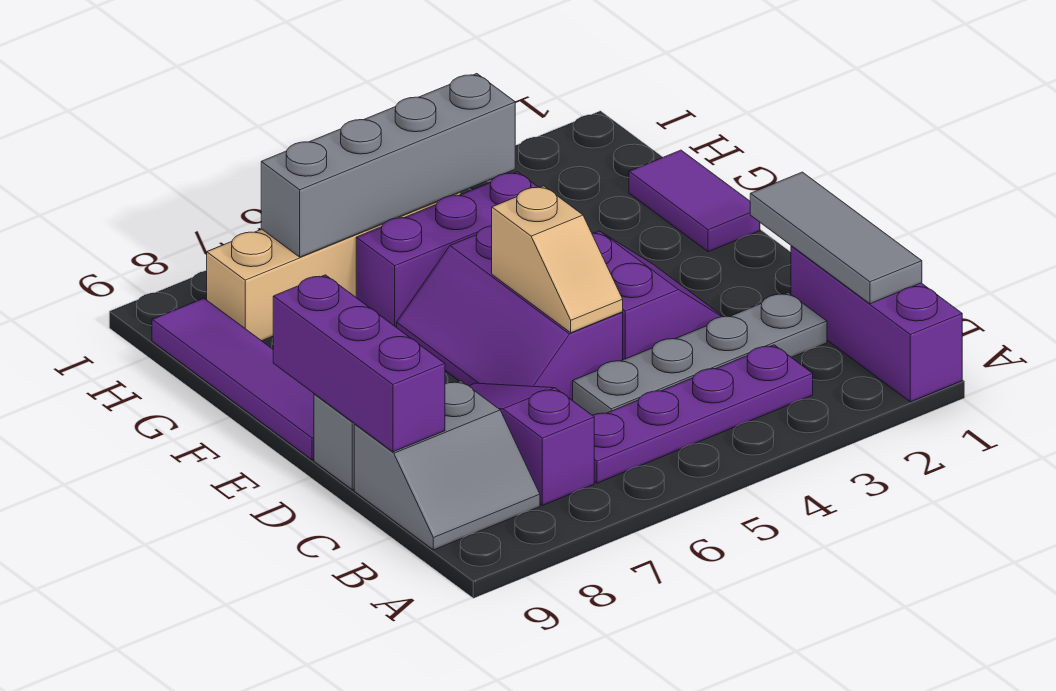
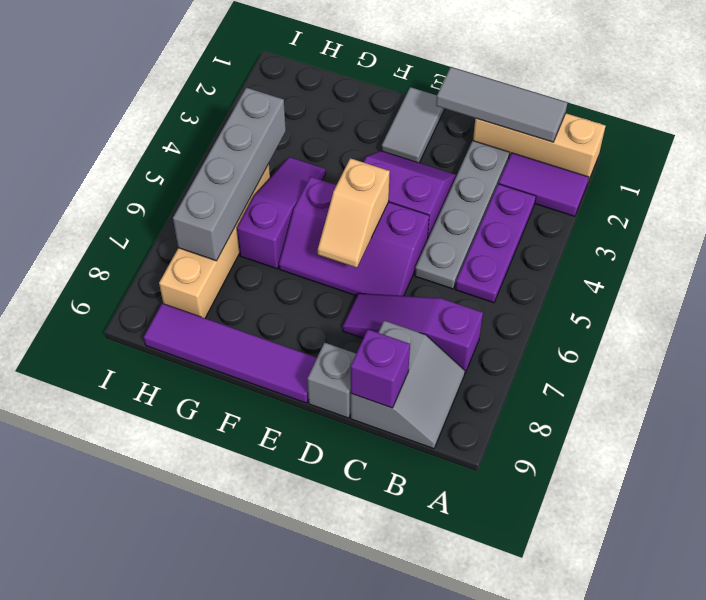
purple brick A1:C1 level 1 -> tan brick A1:C1 level 1
purple plate B3:B6 level 1 -> purple plate B3:B5 level 1
purple brick C9:E9 level 2 -> purple brick C9 level 2
tan slope D5:E5 level 2 top E -> tan slope E5:E6 level 2 top 5
none -> grey tile E1:E2 level 1
purple tile F1:G1 level 1 -> purple tile A2:B2 level 1
purple brick G4:G6 level 1 -> purple slope G4:G6 level 1 top 6

